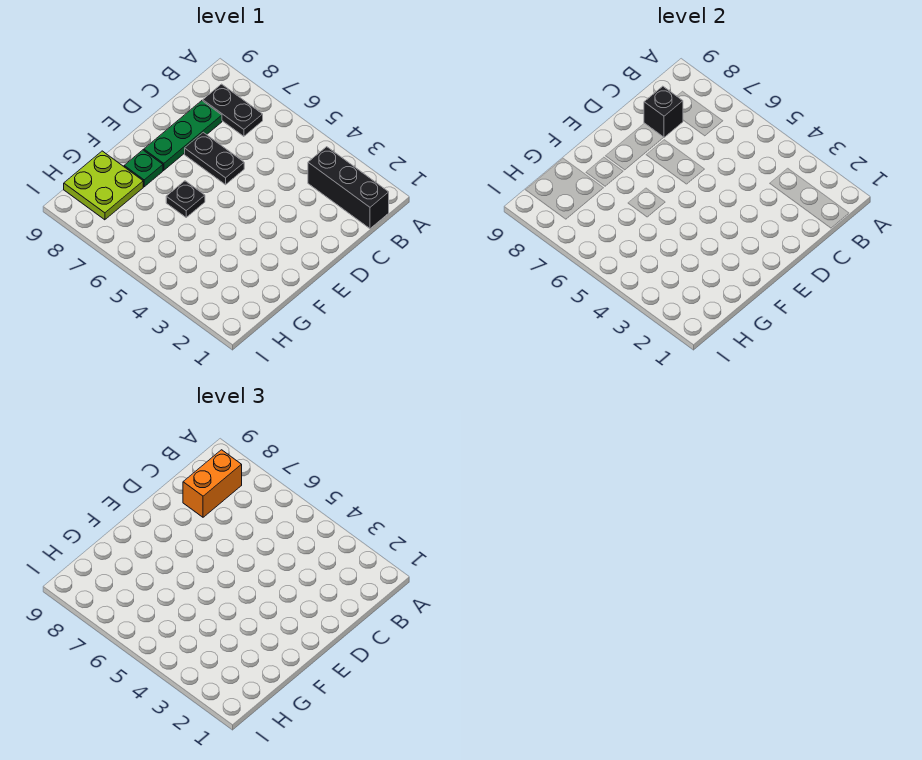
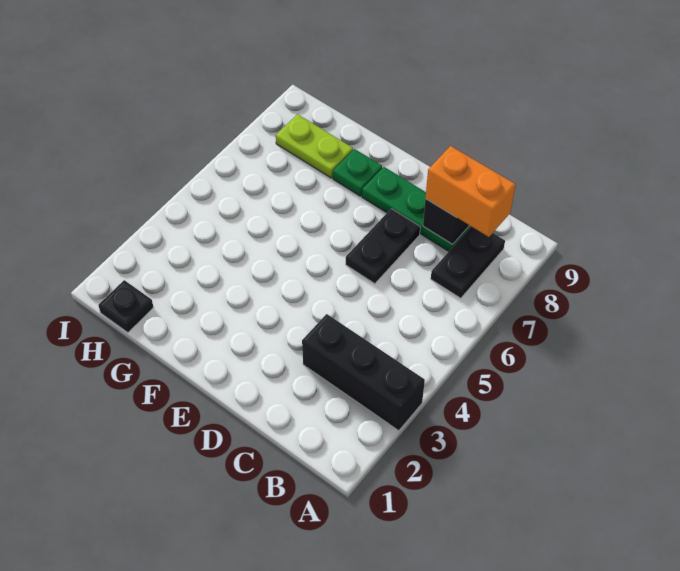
black brick B1:B3 level 1 -> black brick A3:C3 level 1
black plate F6 level 1 -> black plate H1 level 1
lime plate G8:H9 level 1 -> lime plate G8:H8 level 1

